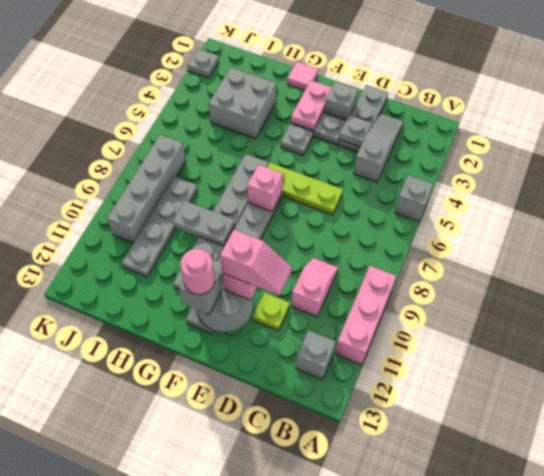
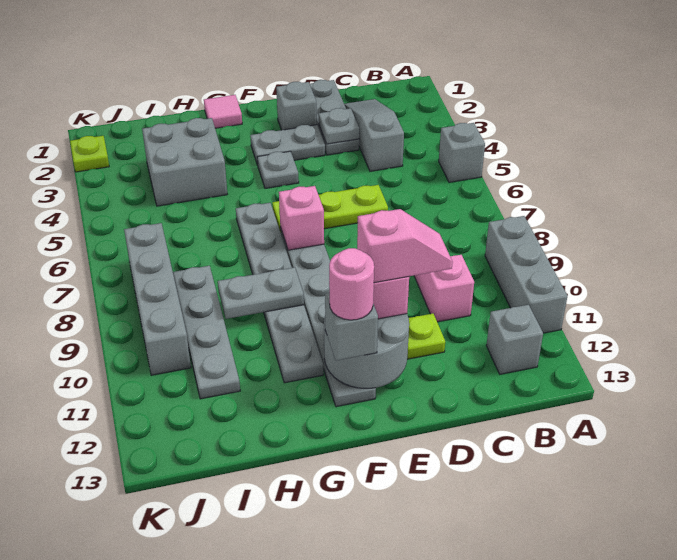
pink brick A9:A11 level 1 -> grey brick A9:A11 level 1
pink plate F2:F3 level 2 -> none
grey plate K2 level 1 -> lime plate K2 level 1

